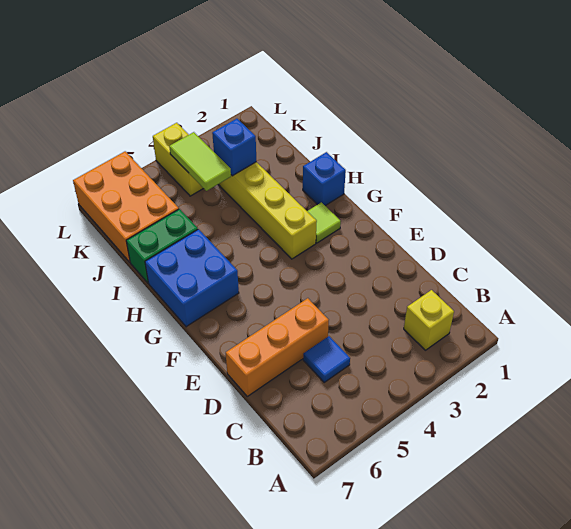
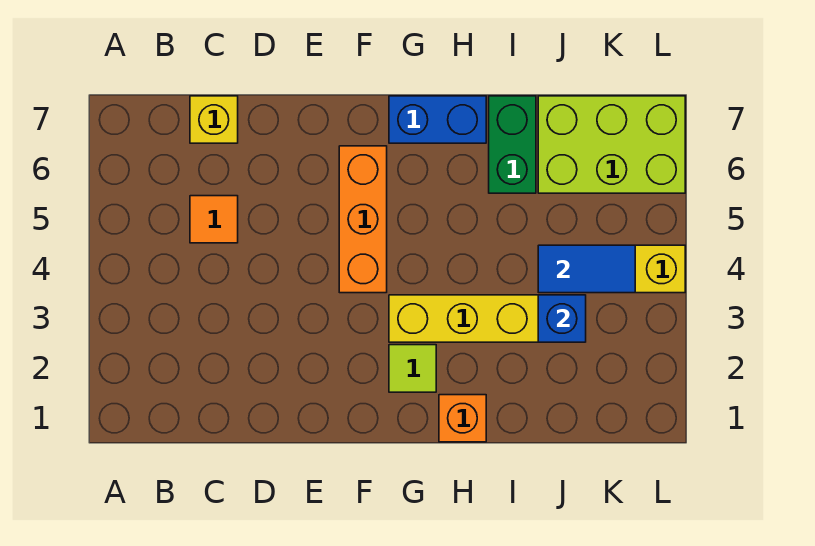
yellow brick B2 level 1 -> yellow brick C7 level 1
blue tile C5 level 1 -> orange tile C5 level 1
orange brick D5:D7 level 1 -> orange brick F4:F6 level 1
blue brick G6:H7 level 1 -> blue brick G7:H7 level 1
blue brick H1 level 1 -> orange brick H1 level 1
lime tile J4:K4 level 2 -> blue tile J4:K4 level 2
orange brick J6:L7 level 1 -> lime brick J6:L7 level 1

